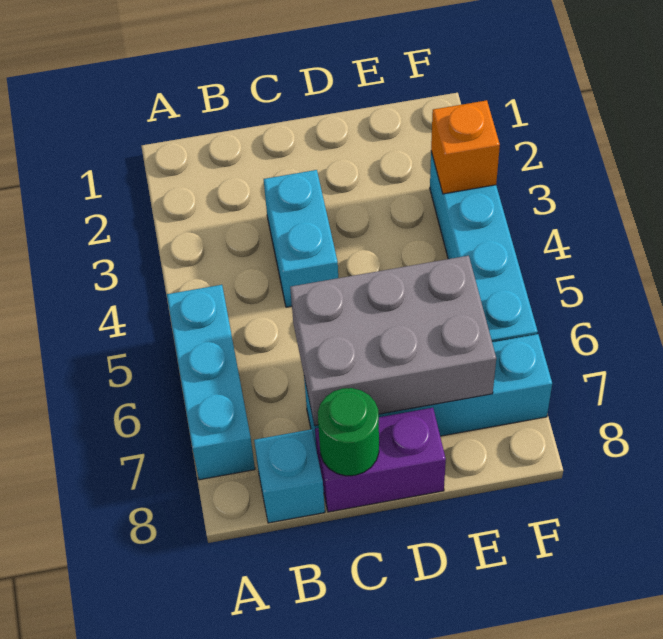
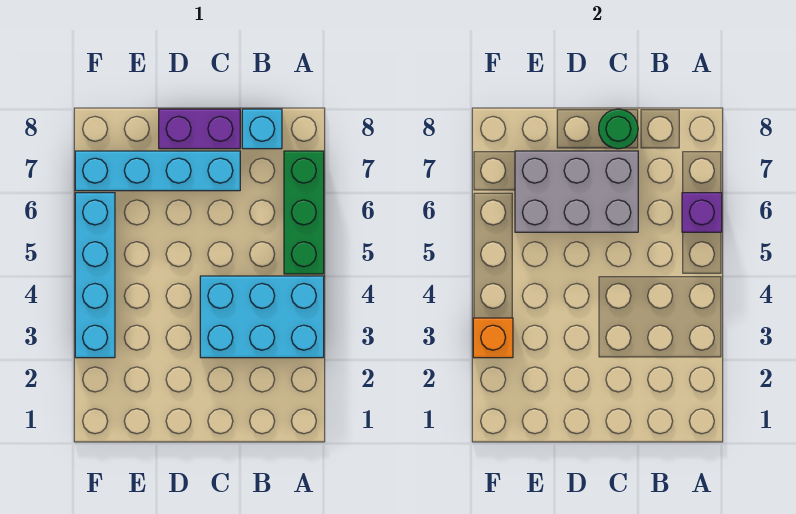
cyan brick A5:A7 level 1 -> green brick A5:A7 level 1
none -> purple brick A6 level 2
cyan brick C3:C4 level 1 -> cyan brick A3:C4 level 1

